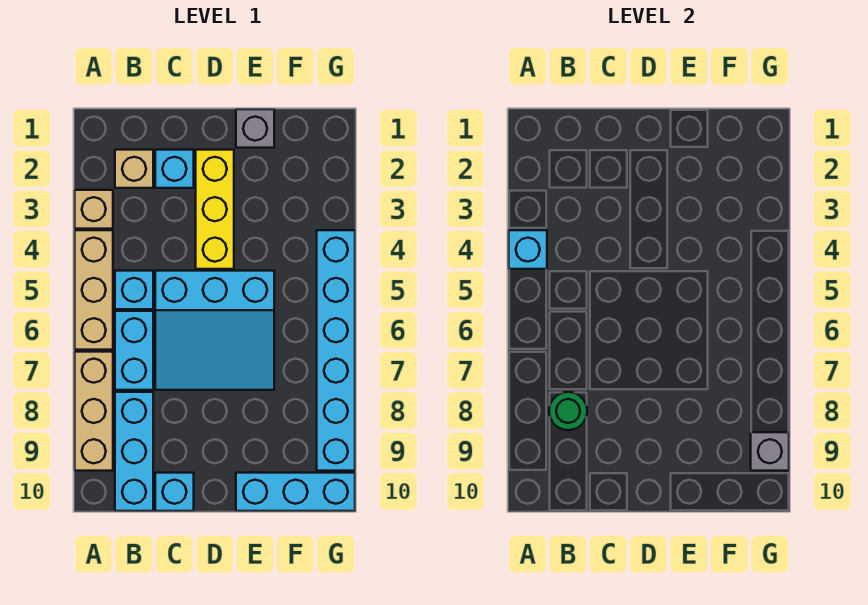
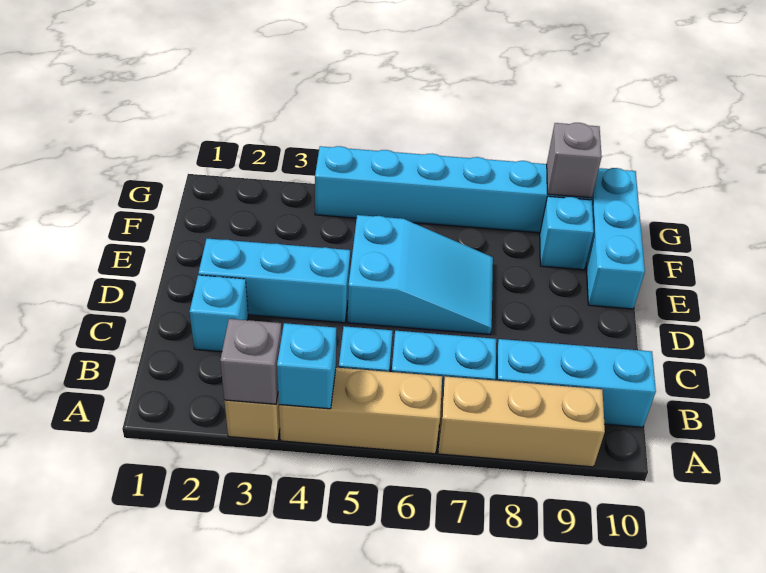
tan brick B2 level 1 -> none
green round brick B8 level 2 -> none
cyan slope C5:E7 level 1 top 5 -> cyan slope D5:E7 level 1 top 5
cyan brick C10 level 1 -> cyan brick F9 level 1
yellow brick D2:D4 level 1 -> cyan brick D2:D4 level 1
grey brick E1 level 1 -> grey brick A3 level 2

